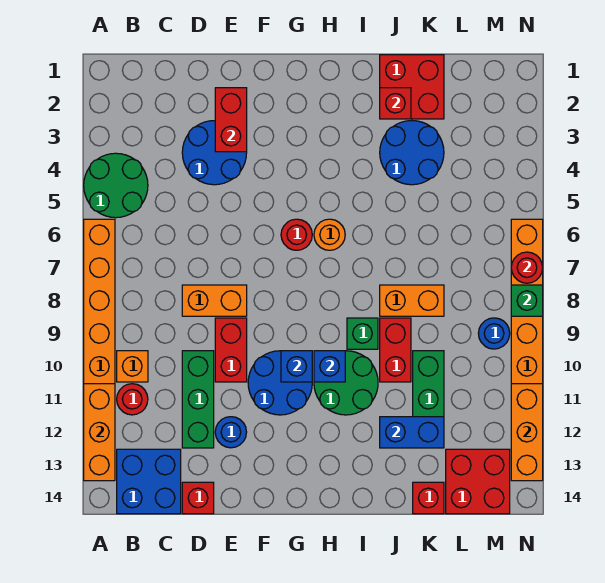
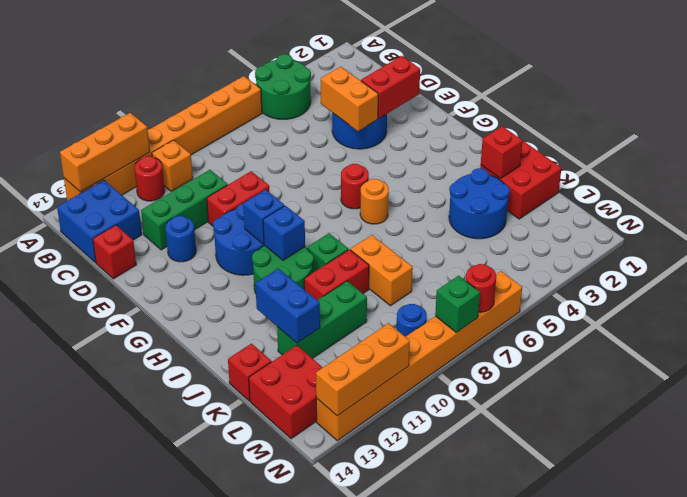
orange brick D8:E8 level 1 -> orange brick D4:E4 level 2

